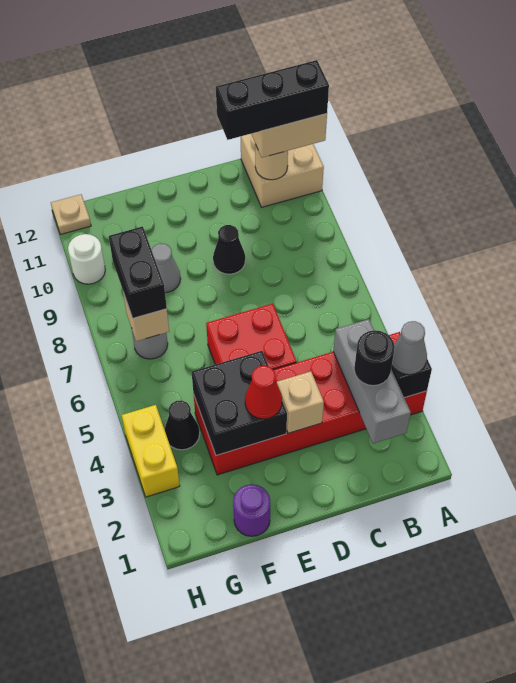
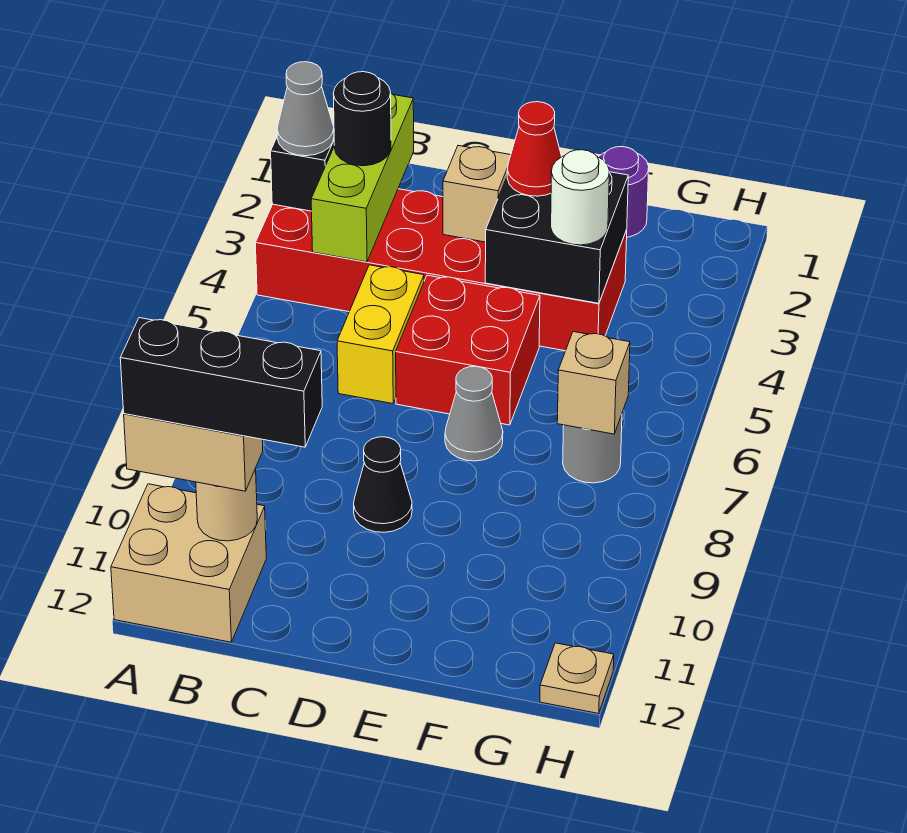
grey brick B2:B4 level 2 -> lime brick B2:B4 level 2
grey cone F9 level 1 -> grey cone E7 level 1
black cone G4 level 1 -> none
black brick G7:G8 level 3 -> none
yellow brick H3:H4 level 1 -> yellow brick C5:C6 level 1
white round brick H10 level 1 -> white round brick F4 level 3

